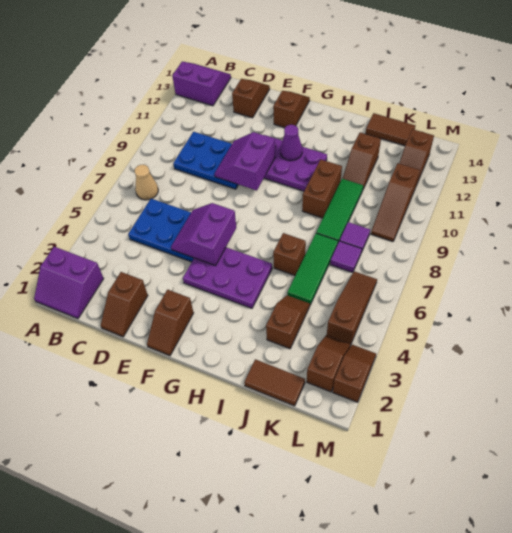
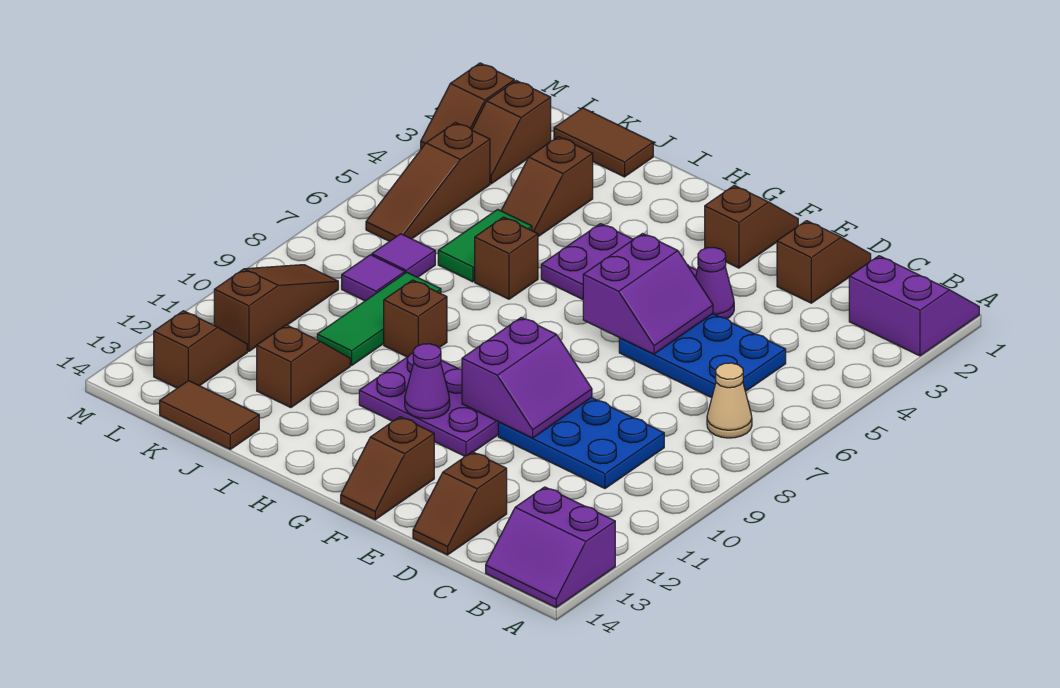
none -> purple cone E4 level 1
brown brick I9:I10 level 1 -> brown brick I9 level 1
green tile J5:J7 level 1 -> green tile J5:J6 level 1

